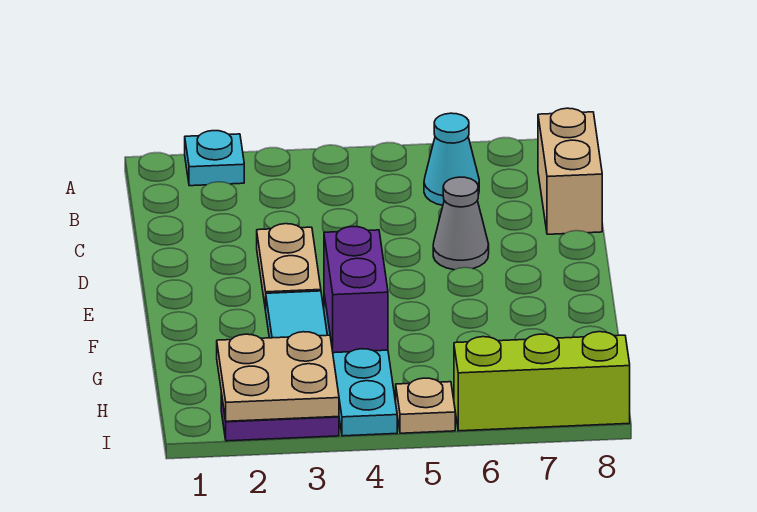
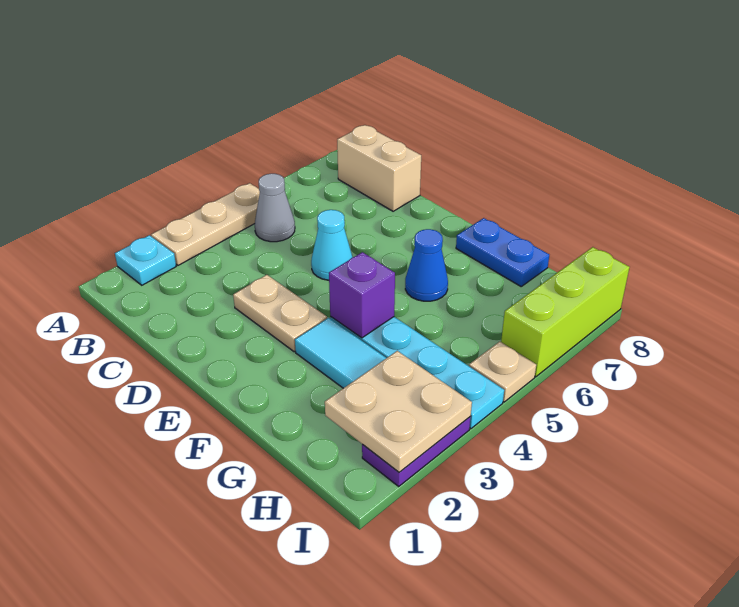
none -> tan plate A3:A5 level 1
cyan cone B6 level 1 -> cyan cone D5 level 1
grey cone D6 level 1 -> grey cone B5 level 1
purple brick F4:G4 level 2 -> purple brick F4 level 2
none -> blue cone F6 level 1
none -> blue plate F8:G8 level 1

